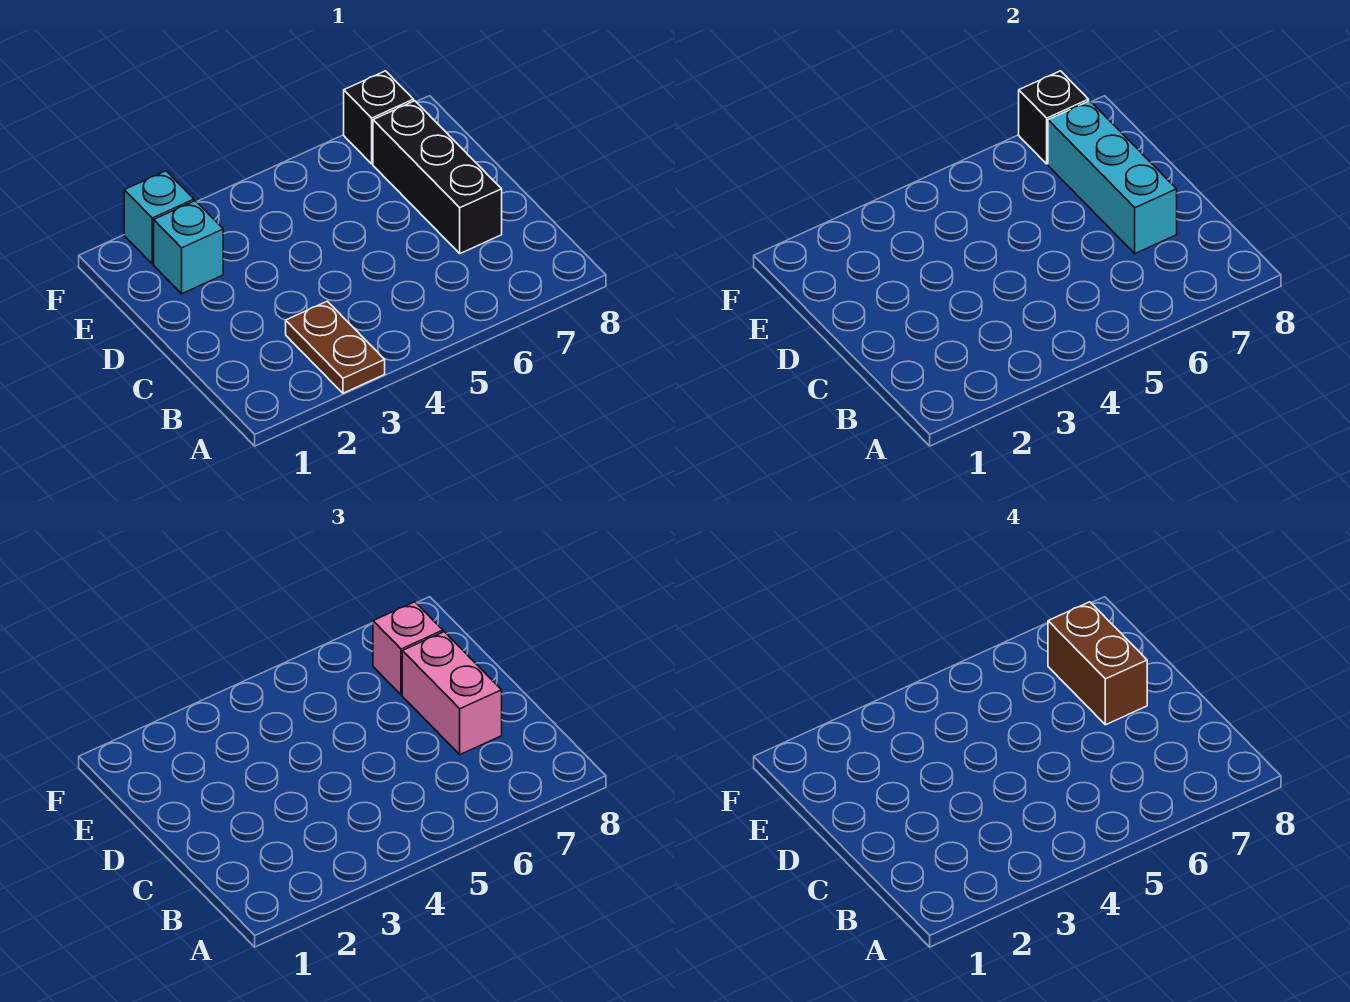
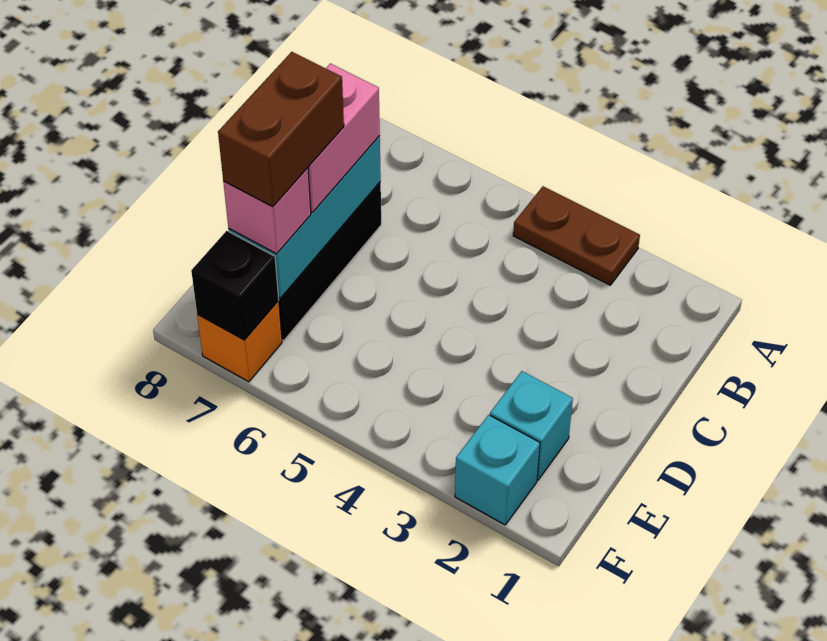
brown plate A3:B3 level 1 -> brown plate A3:A4 level 1
black brick F7 level 1 -> orange brick F7 level 1

